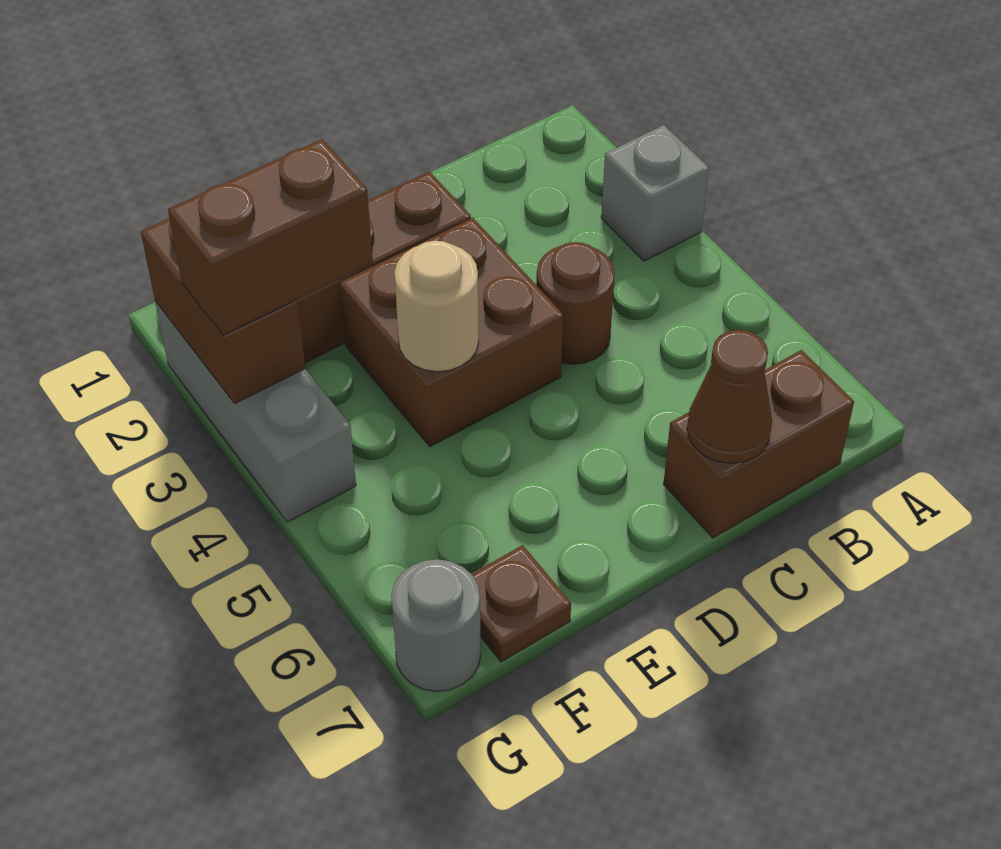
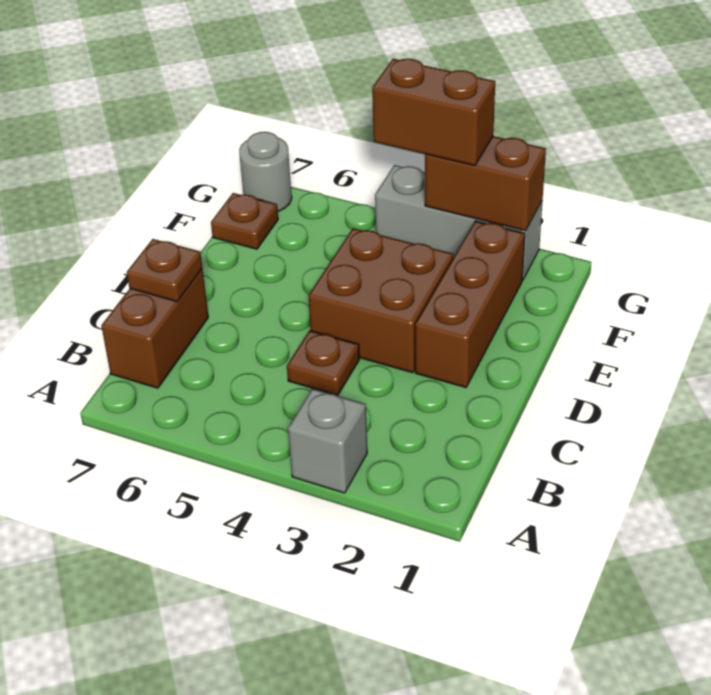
brown round brick C4 level 1 -> brown plate C4 level 1
brown cone C7 level 2 -> brown plate C7 level 2
tan round brick E4 level 2 -> none
brown brick F3:G3 level 3 -> brown brick G3:G4 level 3

